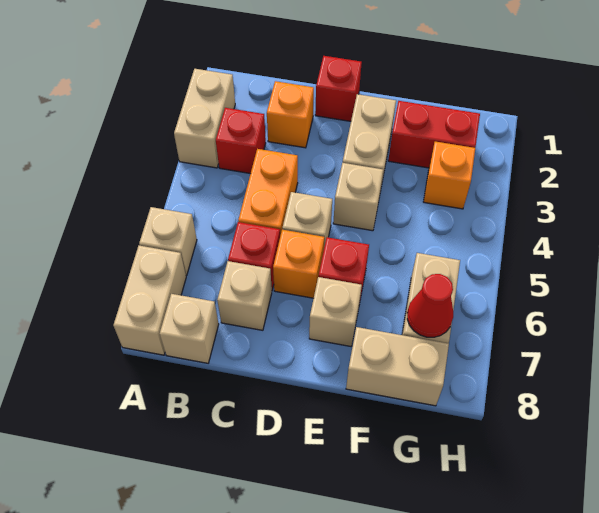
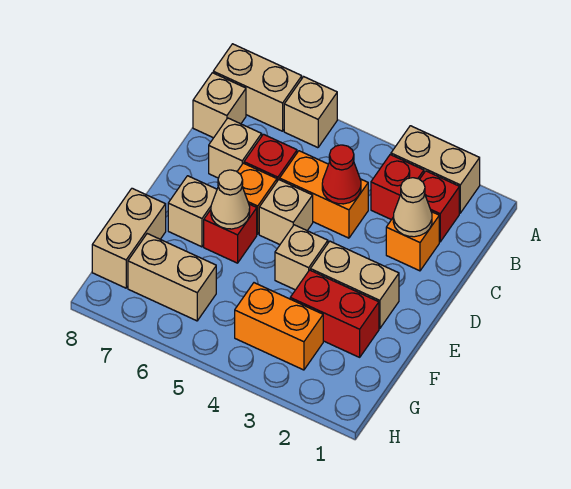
none -> tan cone C2 level 2
red brick D1 level 1 -> red brick B2 level 1
none -> tan cone E6 level 2
red brick F2:G2 level 1 -> red brick F2:F3 level 1
orange brick G3 level 1 -> orange brick G3:G4 level 1
red cone G7 level 2 -> red cone C4 level 2

